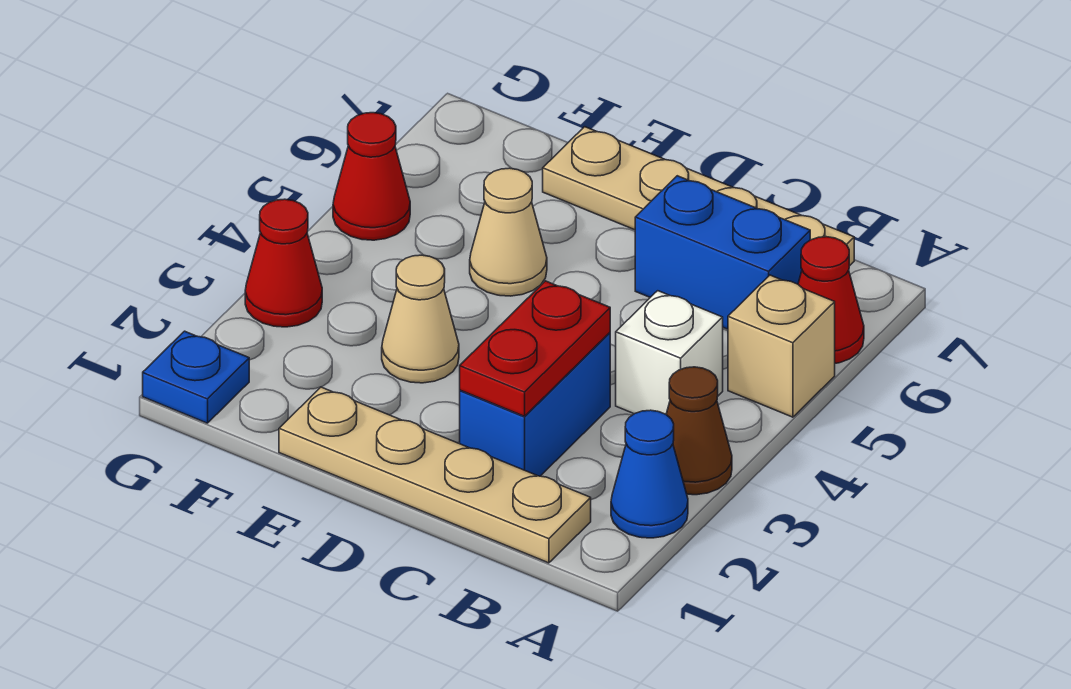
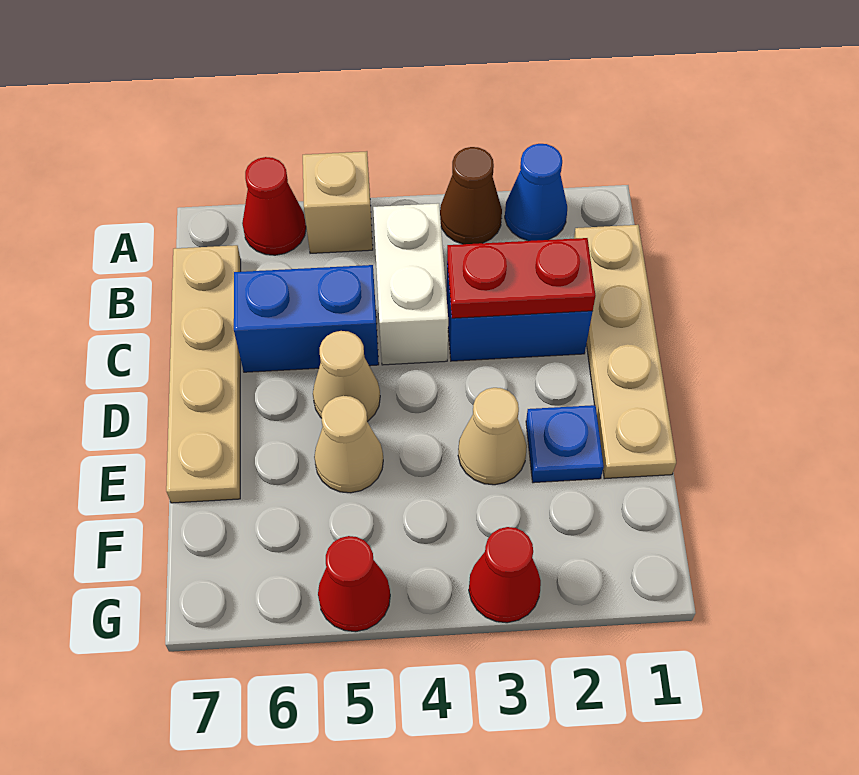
white brick B4 level 1 -> white brick B4:C4 level 1
blue brick B6:C6 level 1 -> blue brick C5:C6 level 1
none -> tan cone D5 level 1
blue plate G1 level 1 -> blue plate E2 level 1

